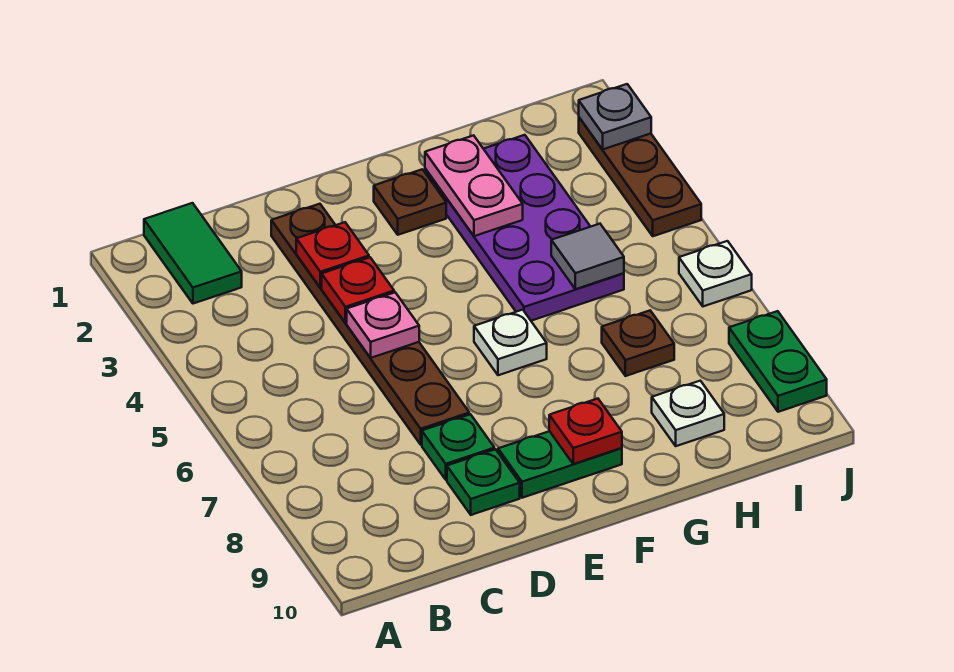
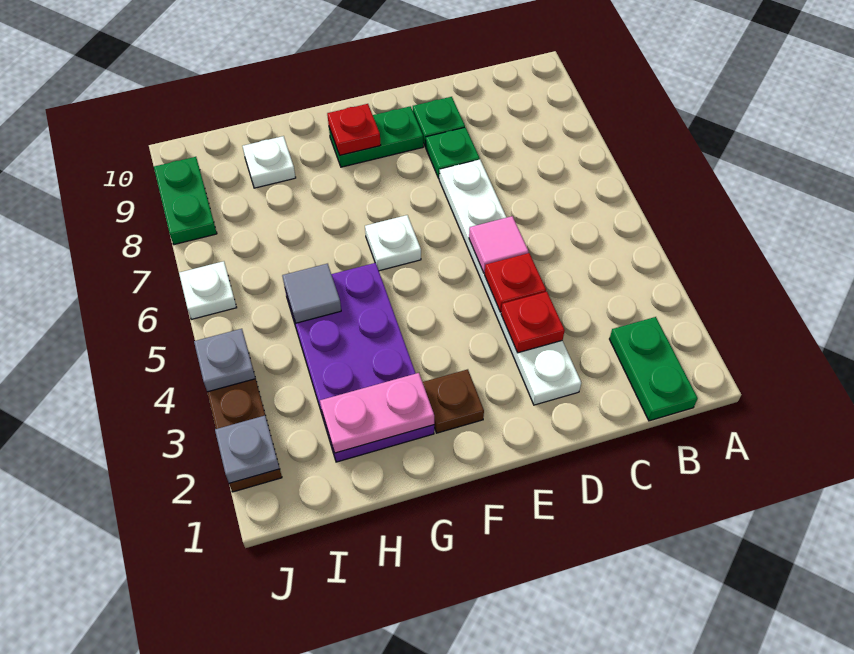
green tile B1:B2 level 1 -> green plate B1:B2 level 1
brown plate D2:D7 level 1 -> white plate D2:D7 level 1
pink plate D5 level 2 -> pink tile D5 level 2
pink plate G2:G3 level 2 -> pink plate G2:H2 level 2
brown plate H7 level 1 -> none
none -> grey plate J4 level 2

